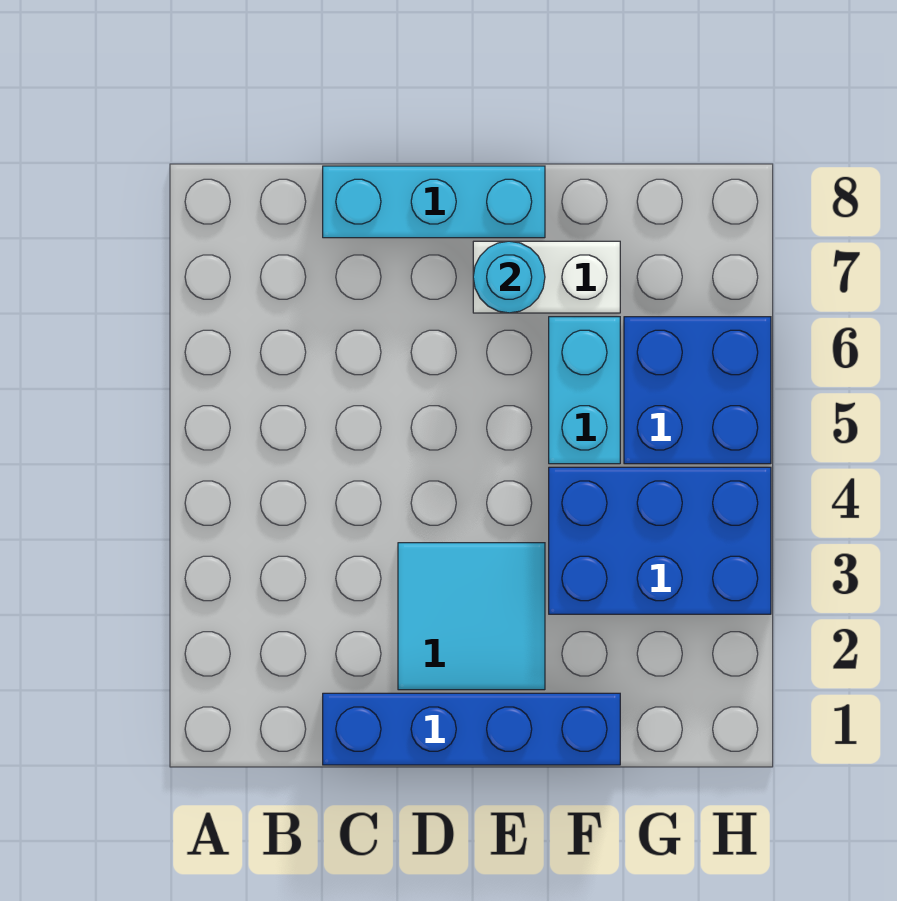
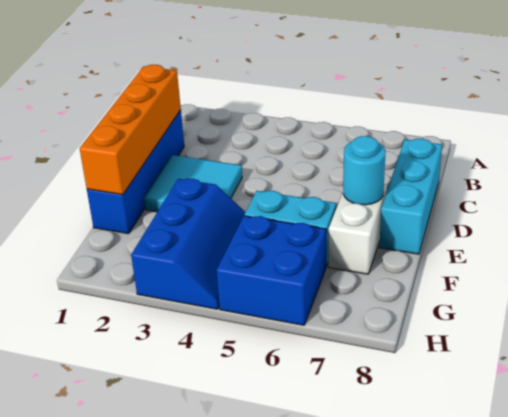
none -> orange brick C1:F1 level 2
blue brick F3:H4 level 1 -> blue slope F3:H4 level 1 top 3

